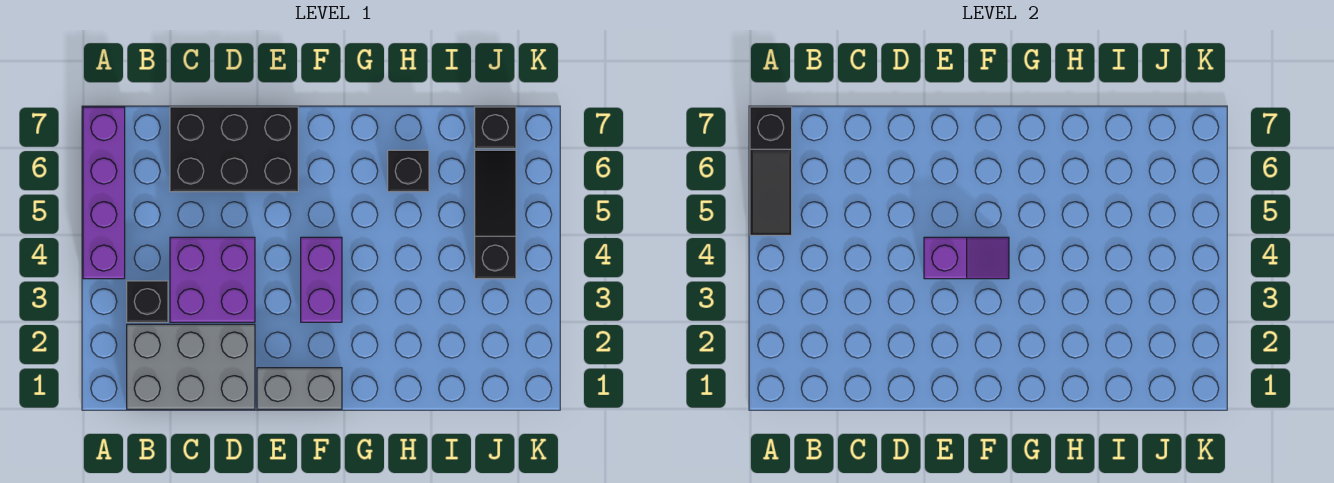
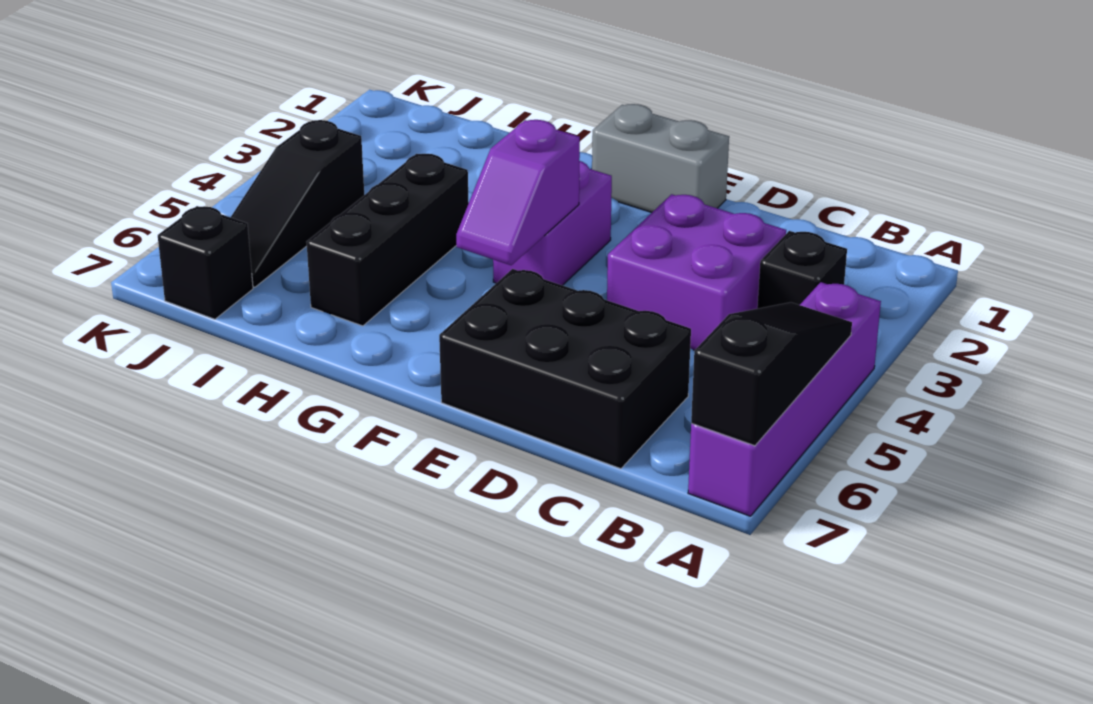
grey brick B1:D2 level 1 -> none
purple slope E4:F4 level 2 top E -> purple slope F4:F5 level 2 top 4
black brick H6 level 1 -> black brick H4:H6 level 1

